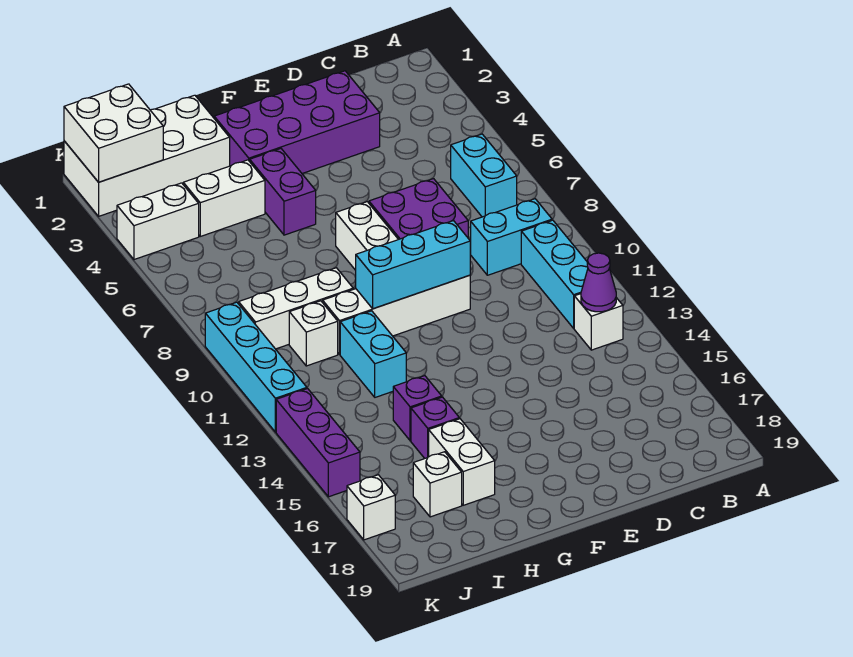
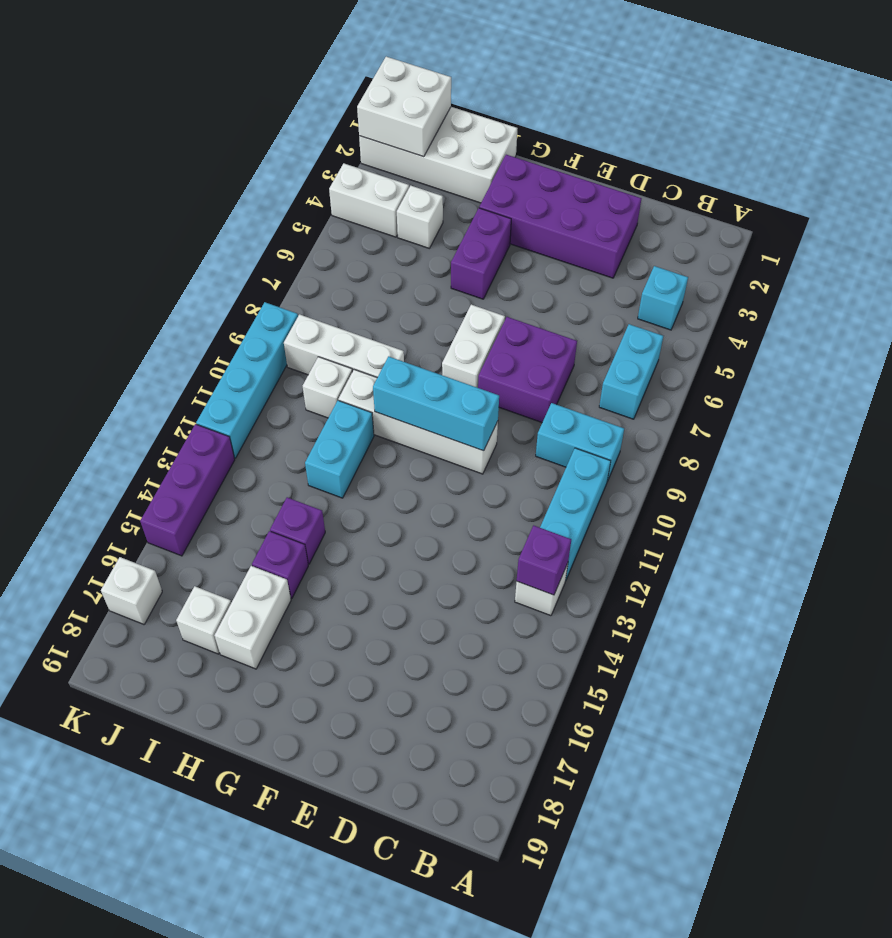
none -> cyan brick B4 level 1
purple cone B13 level 2 -> purple brick B13 level 2
white brick H4:I4 level 1 -> white brick I4 level 1

